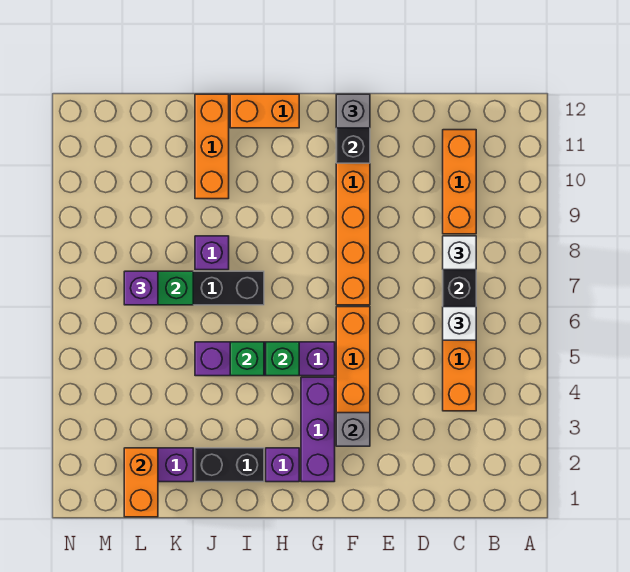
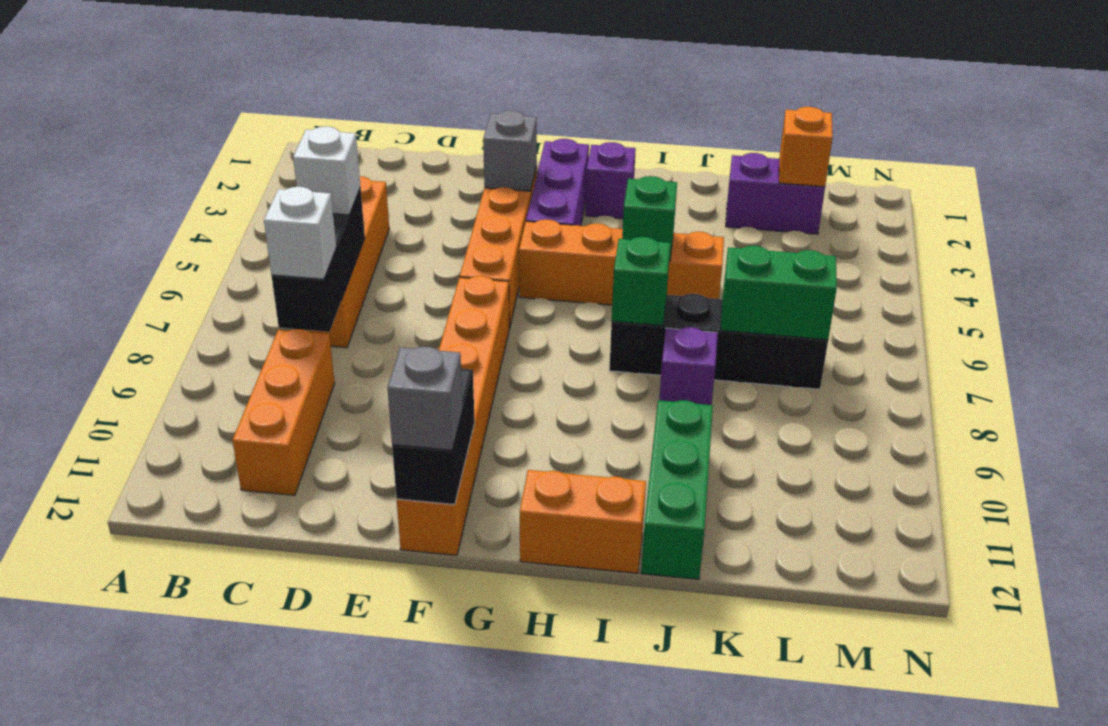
purple brick G5:J5 level 1 -> orange brick G5:J5 level 1
green brick H5 level 2 -> green brick I7 level 2
black brick I2:J2 level 1 -> none
orange brick J10:J12 level 1 -> green brick J10:J12 level 1
orange brick L1:L2 level 2 -> orange brick L2 level 2
purple brick L7 level 3 -> none

